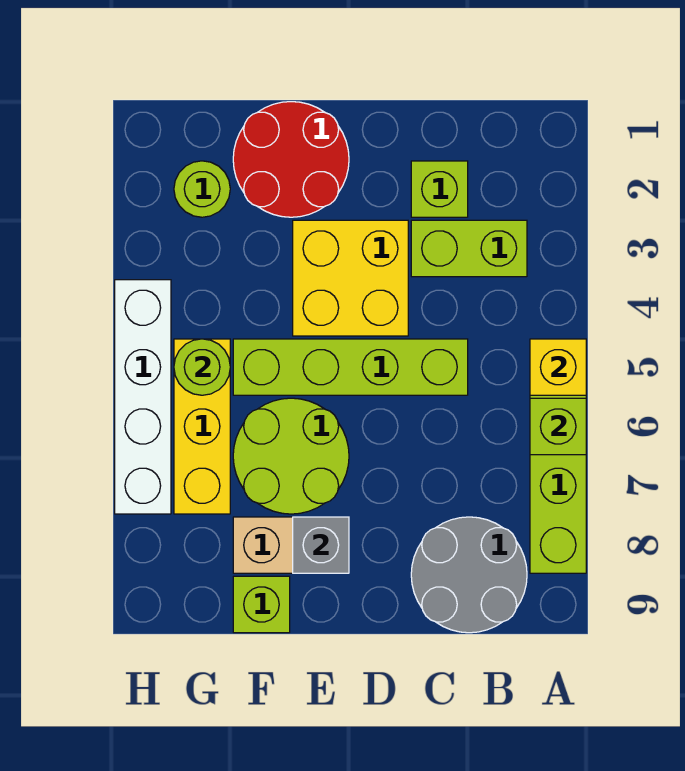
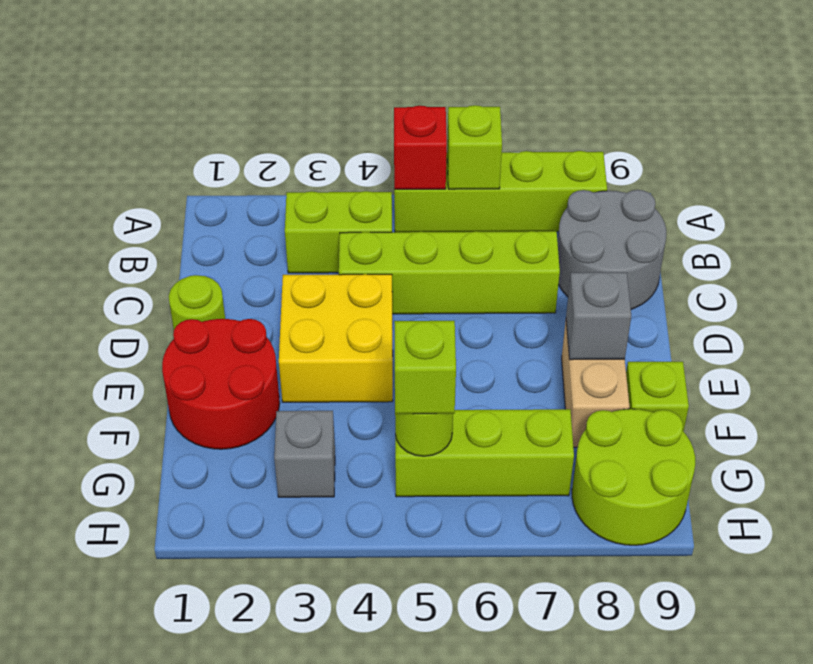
yellow brick A5 level 2 -> red brick A5 level 2
lime brick B3:C3 level 1 -> lime brick B3:B4 level 1
lime brick C2 level 1 -> lime brick G5 level 3
lime brick C5:F5 level 1 -> lime brick C4:C7 level 1
lime round brick E6:F7 level 1 -> lime round brick G8:H9 level 1
lime round brick G2 level 1 -> lime round brick D1 level 1
none -> grey brick G3 level 1
yellow brick G5:G7 level 1 -> lime brick G5:G7 level 1
white brick H4:H7 level 1 -> none

